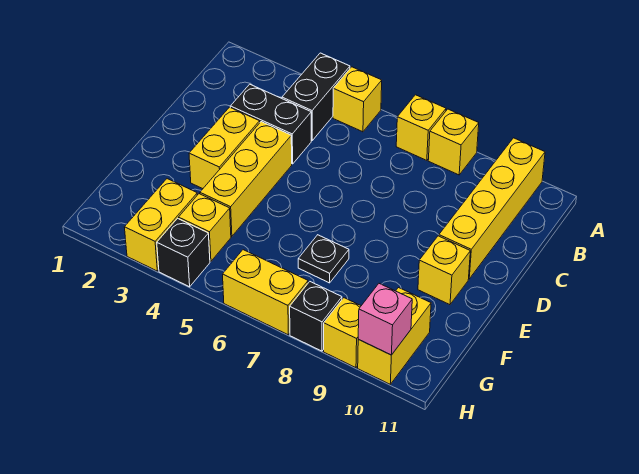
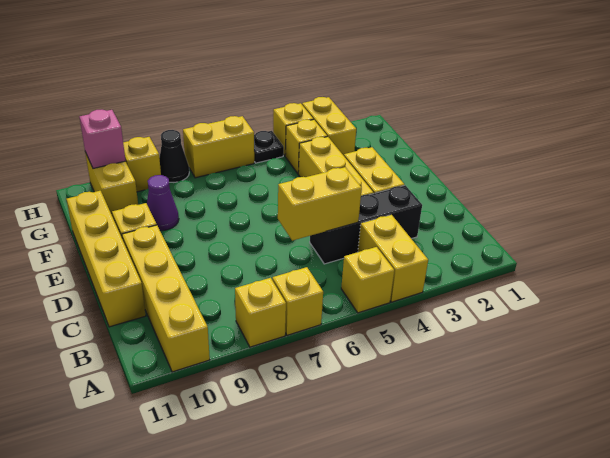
black brick A4:B4 level 1 -> yellow brick A4:B4 level 1
black brick C3:C4 level 1 -> black brick C3:C5 level 1
none -> yellow brick C5:C6 level 2
none -> yellow brick C11:F11 level 1
black plate F7 level 1 -> black plate H5 level 1
none -> purple cone F9 level 1
black brick H4 level 1 -> yellow brick H4 level 1
black brick H8 level 1 -> black cone H8 level 1

